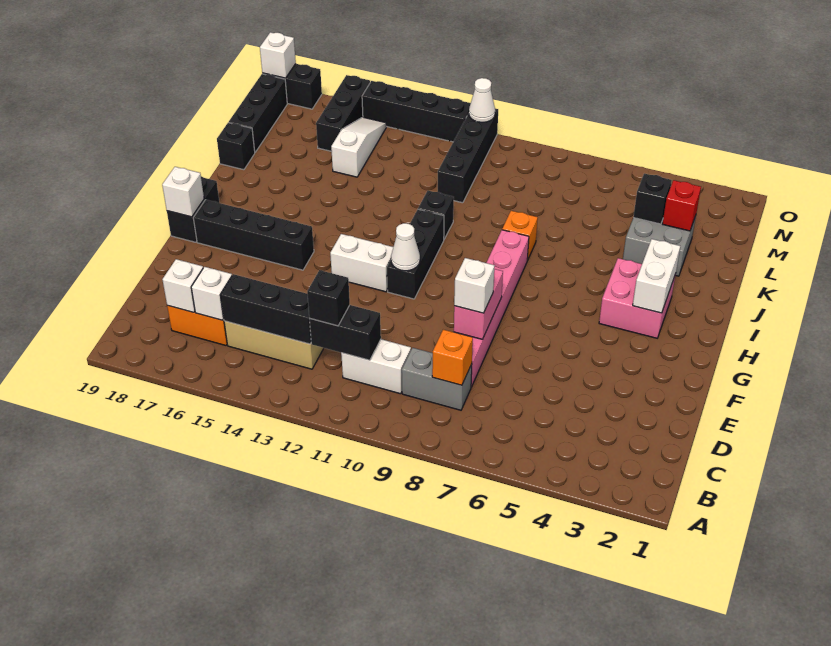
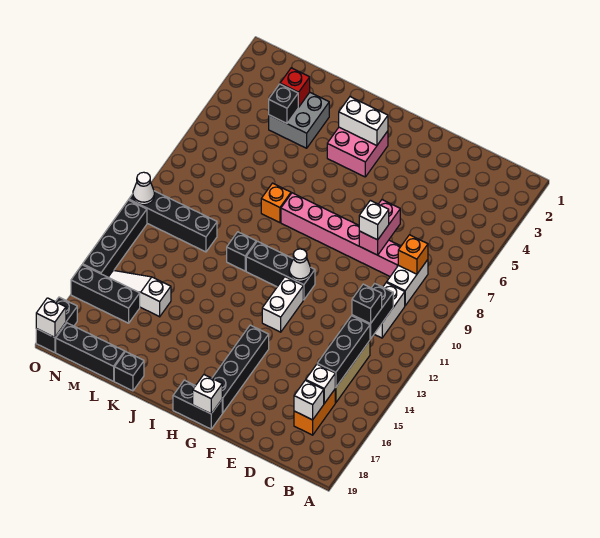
grey brick C8:C9 level 1 -> white brick C8:C9 level 1
pink brick E8:F8 level 2 -> pink brick E7:E8 level 2

